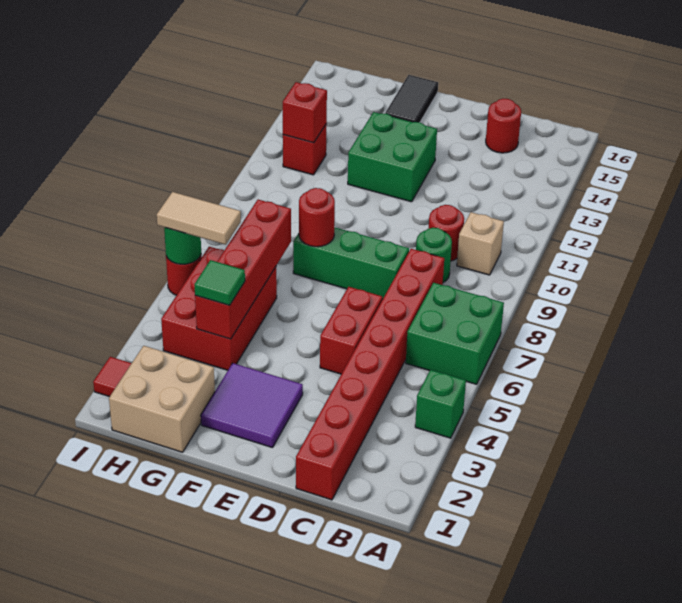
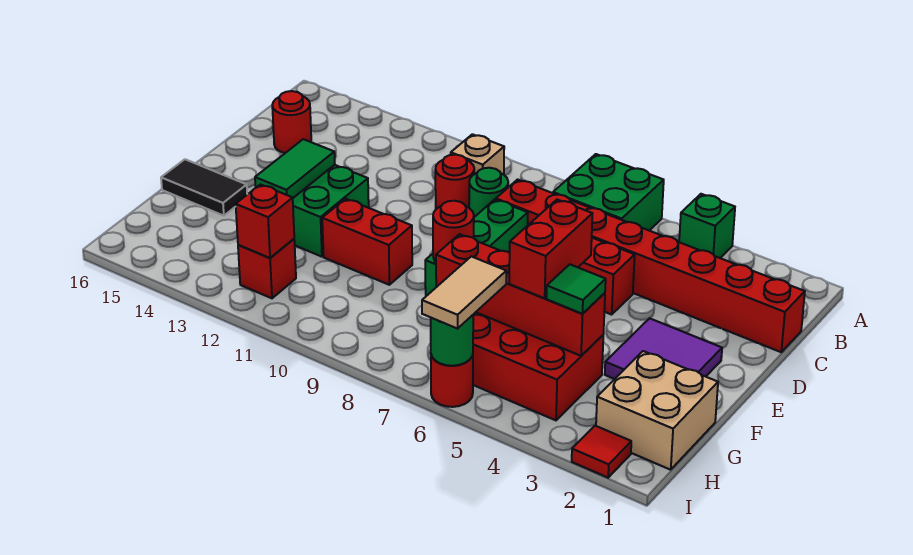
none -> green tile E13:F13 level 2
none -> red brick F5:G5 level 3
none -> red brick F10:F11 level 1

